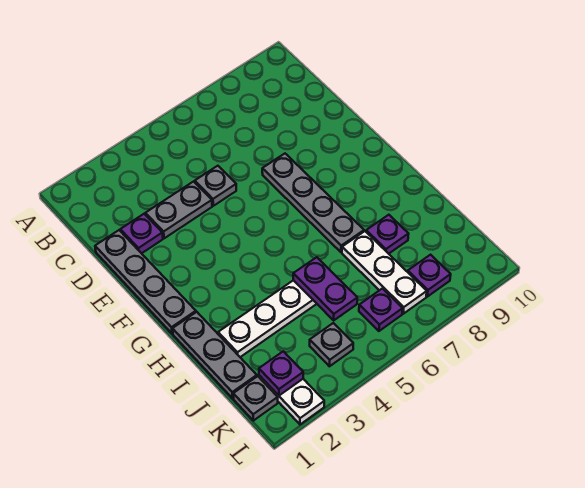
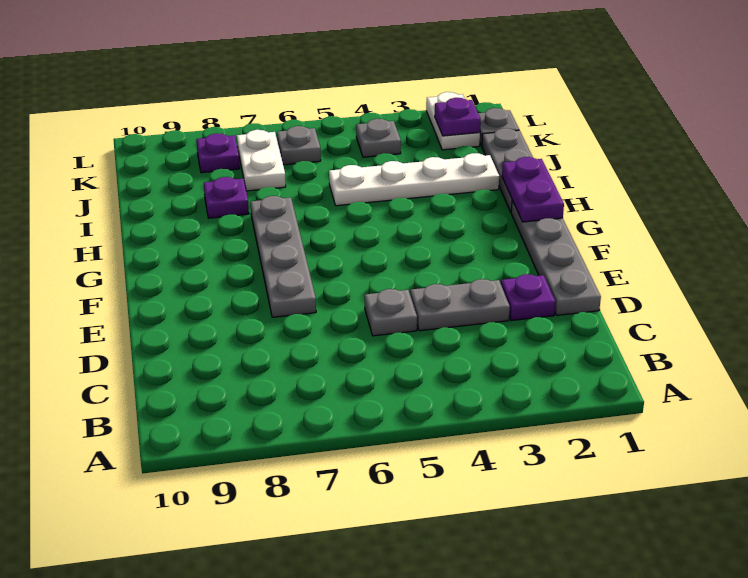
purple plate I5:J5 level 2 -> purple plate G1:H1 level 2
white plate I7:K7 level 1 -> white plate J7:K7 level 1
purple plate K6 level 1 -> grey plate K6 level 1

